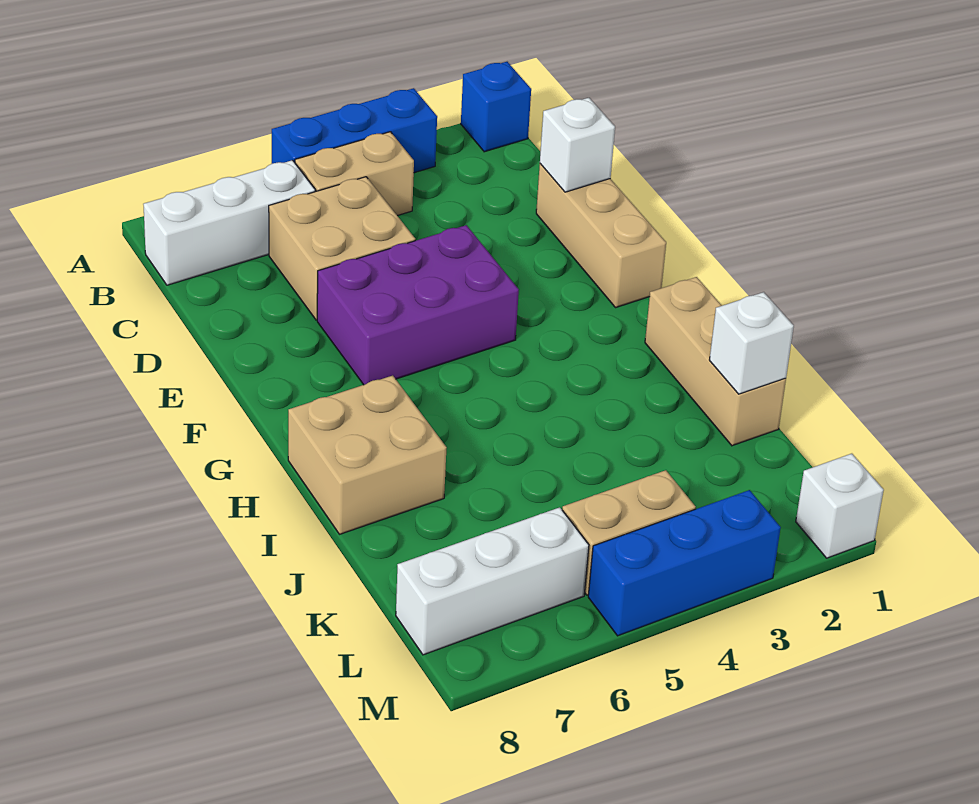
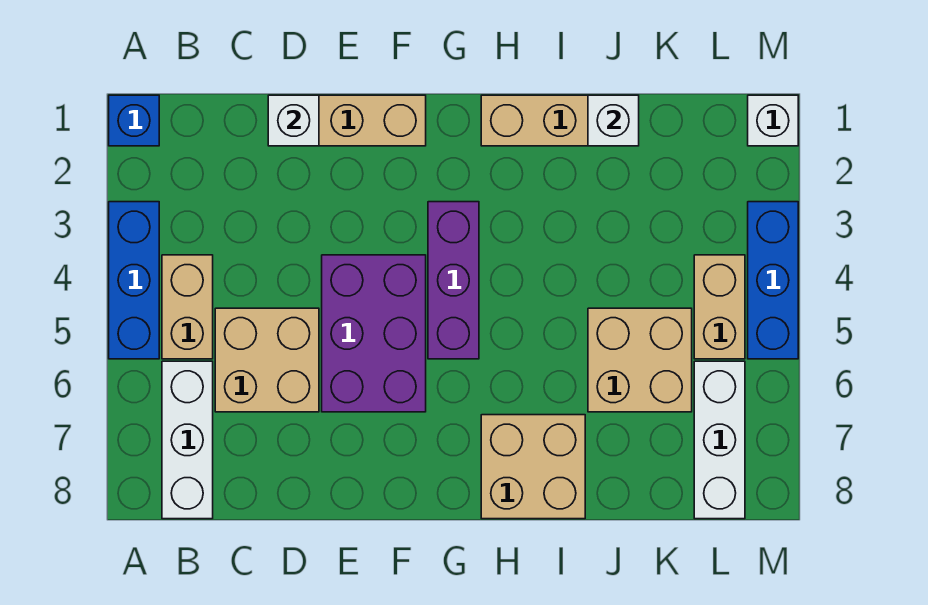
none -> purple brick G3:G5 level 1
none -> tan brick J5:K6 level 1

